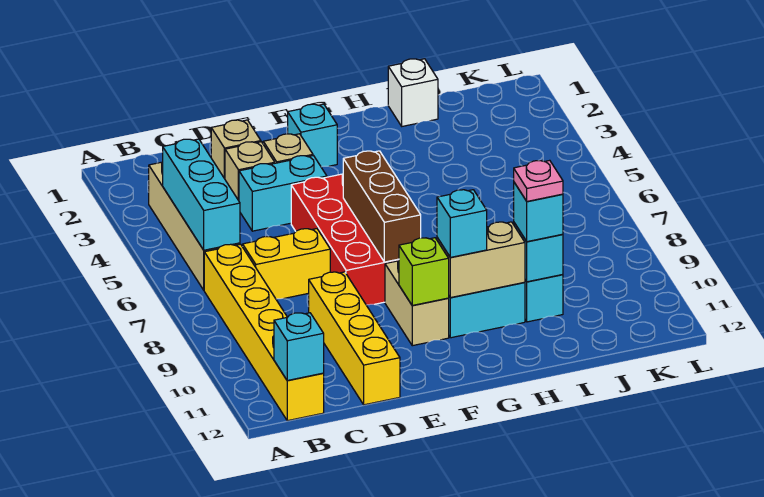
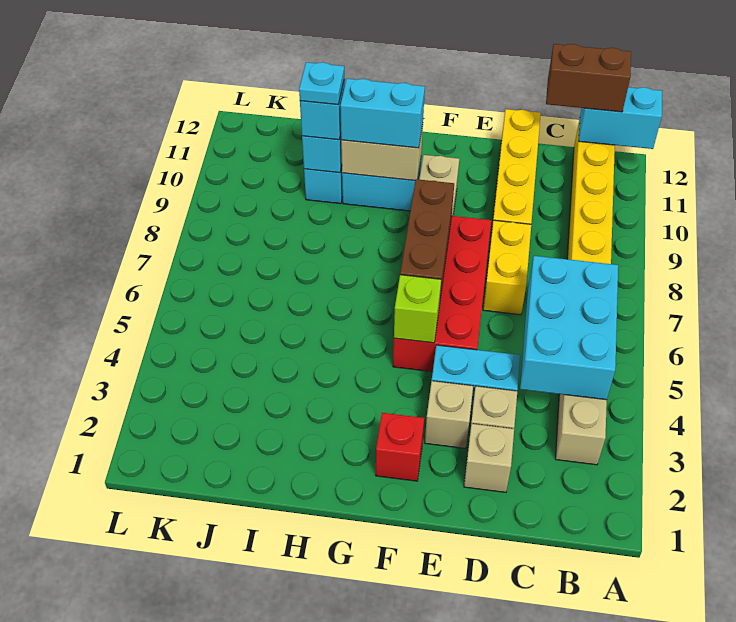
cyan brick B4:B6 level 2 -> cyan brick B4:C6 level 2
cyan brick B12 level 2 -> cyan brick A12:B12 level 2
none -> brown brick B12:C12 level 3
yellow brick C7:D7 level 1 -> yellow brick D7:D8 level 1
cyan brick F2 level 1 -> red brick F2 level 1
lime brick F10 level 2 -> lime brick F5 level 2
cyan brick G10 level 3 -> cyan brick G10:H10 level 3
white brick I1 level 1 -> none
pink plate I10 level 4 -> cyan plate I10 level 4

